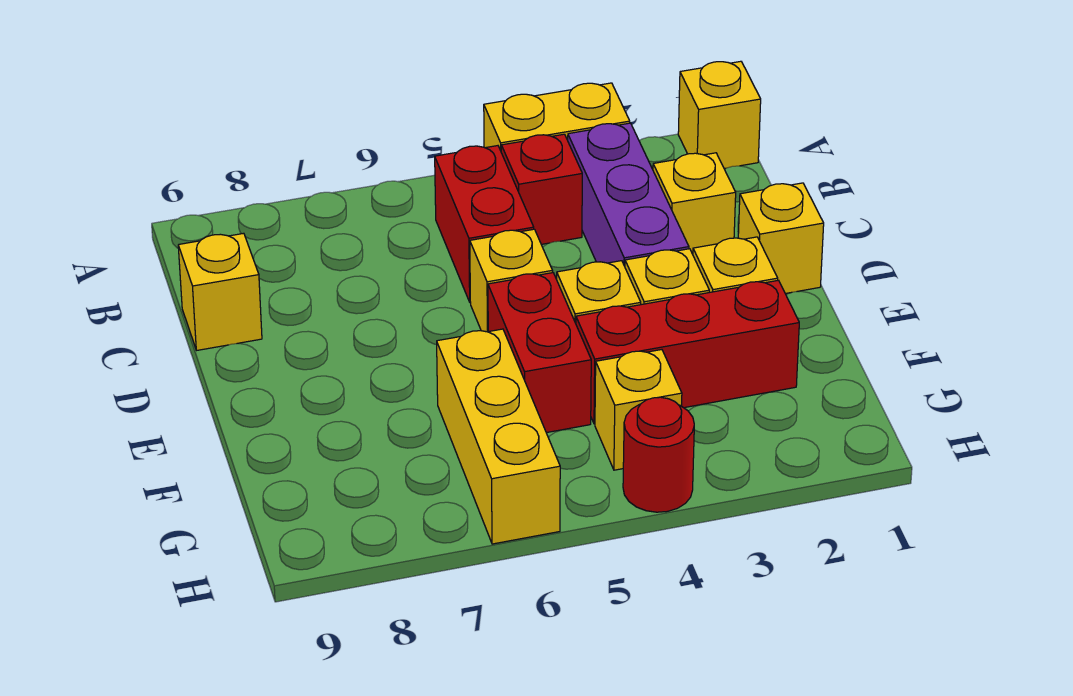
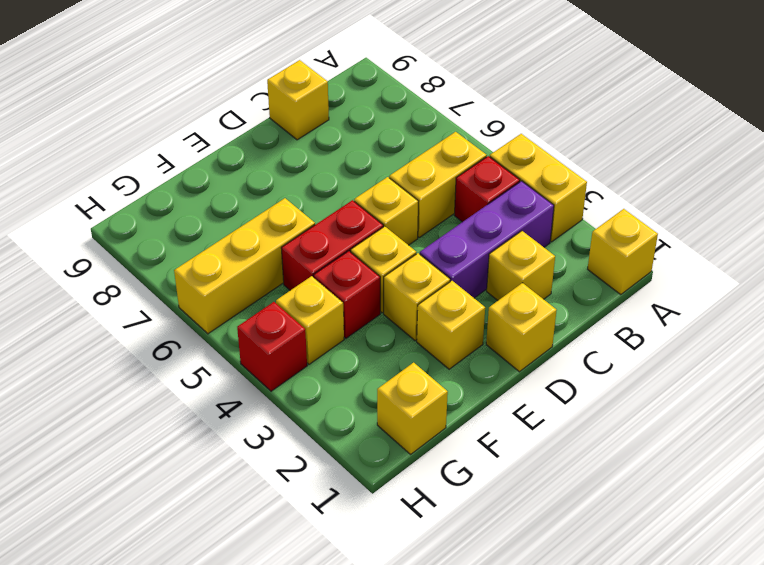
red brick B5:C5 level 1 -> yellow brick B5:C5 level 1
red brick F2:F4 level 1 -> red brick F4 level 1
none -> yellow brick G1 level 1
red round brick H4 level 1 -> red brick H4 level 1

